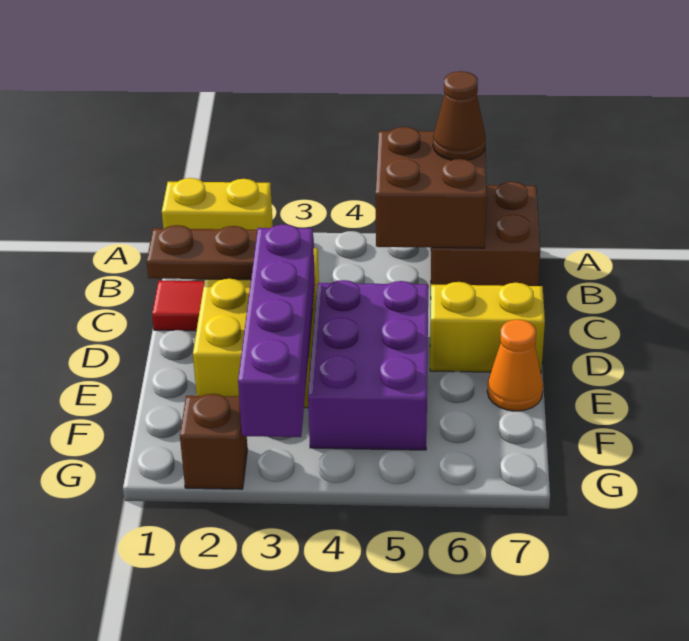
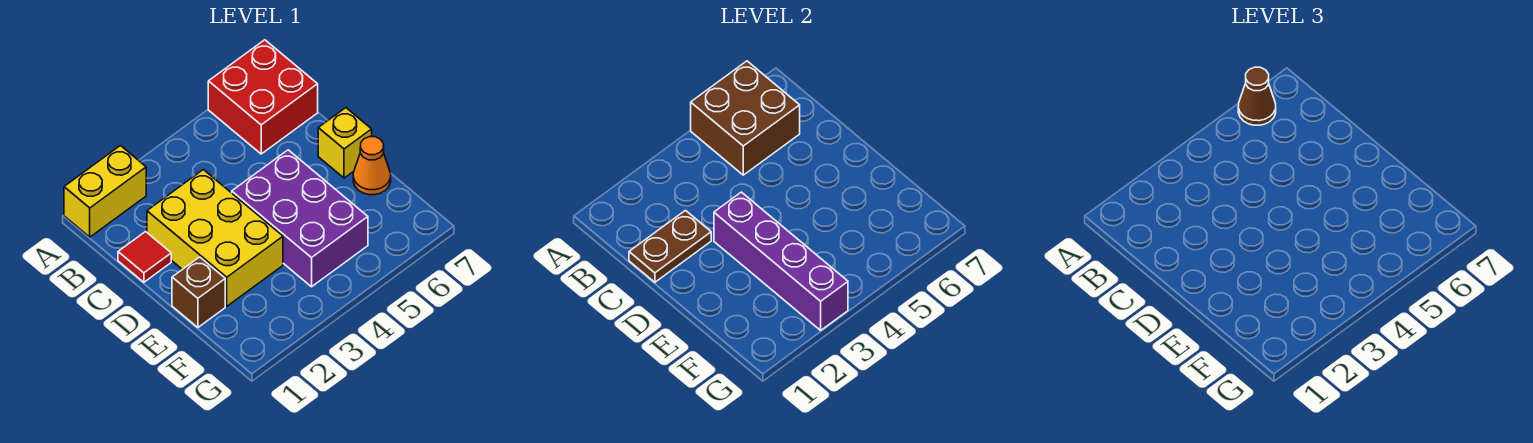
brown brick A6:B7 level 1 -> red brick A6:B7 level 1
yellow brick D6:D7 level 1 -> yellow brick D7 level 1
brown brick G2 level 1 -> brown brick E1 level 1

